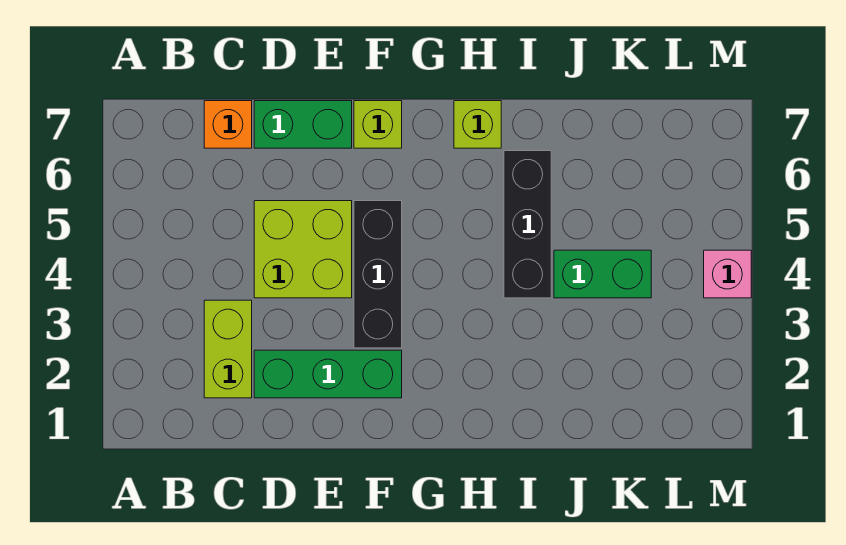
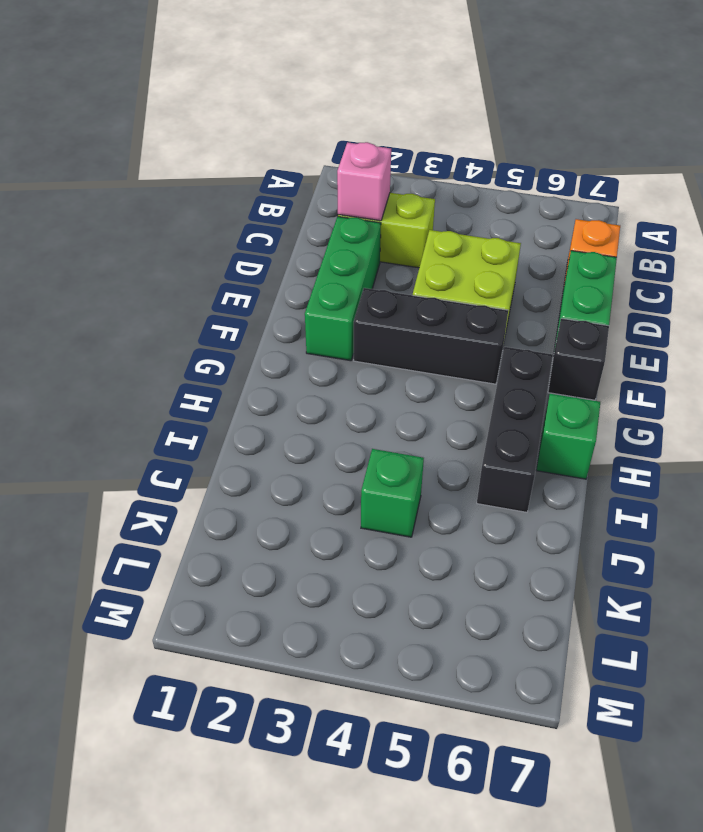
lime brick F7 level 1 -> black brick F7 level 1
lime brick H7 level 1 -> green brick H7 level 1
black brick I4:I6 level 1 -> black brick G6:I6 level 1
green brick J4:K4 level 1 -> green brick J4 level 1
pink brick M4 level 1 -> pink brick C2 level 2

